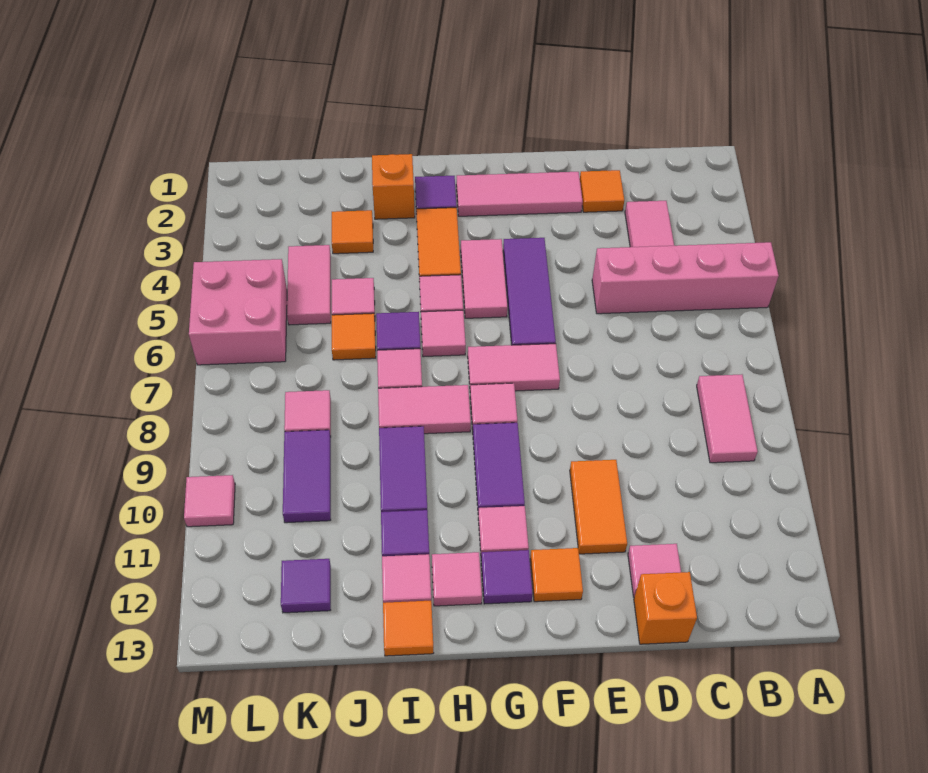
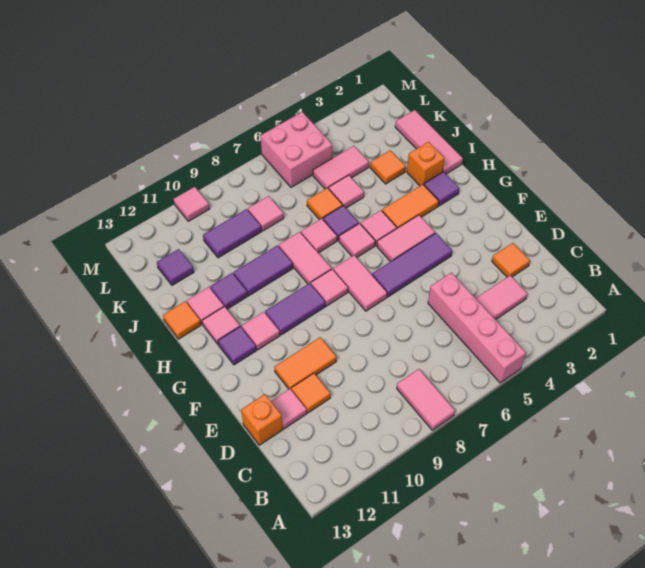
pink tile B8:B9 level 1 -> pink tile A8:B8 level 1
pink tile E2:G2 level 1 -> pink tile I1:K1 level 1
orange tile F12 level 1 -> orange tile D11 level 1

